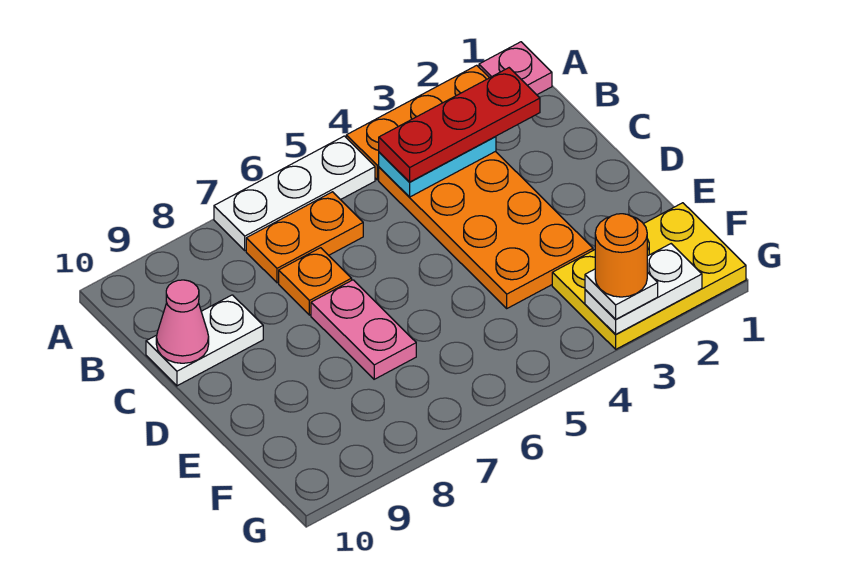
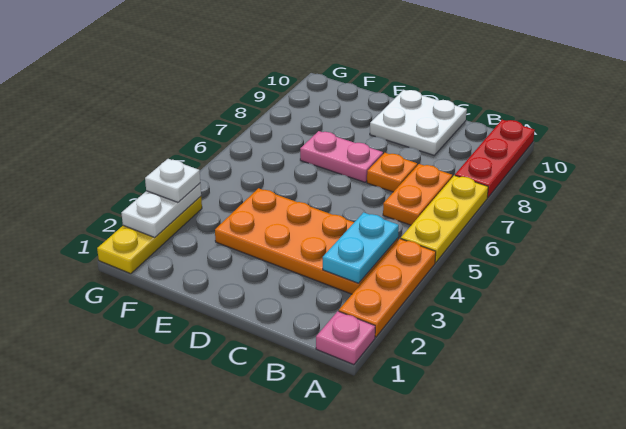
white plate A5:A7 level 1 -> yellow plate A5:A7 level 1
red plate B2:B4 level 3 -> red plate A8:A10 level 1
white plate C9:C10 level 1 -> white plate C9:D10 level 1
pink cone C10 level 2 -> none
yellow plate F1:G3 level 1 -> yellow plate G1:G3 level 1
orange round brick G3 level 4 -> none

